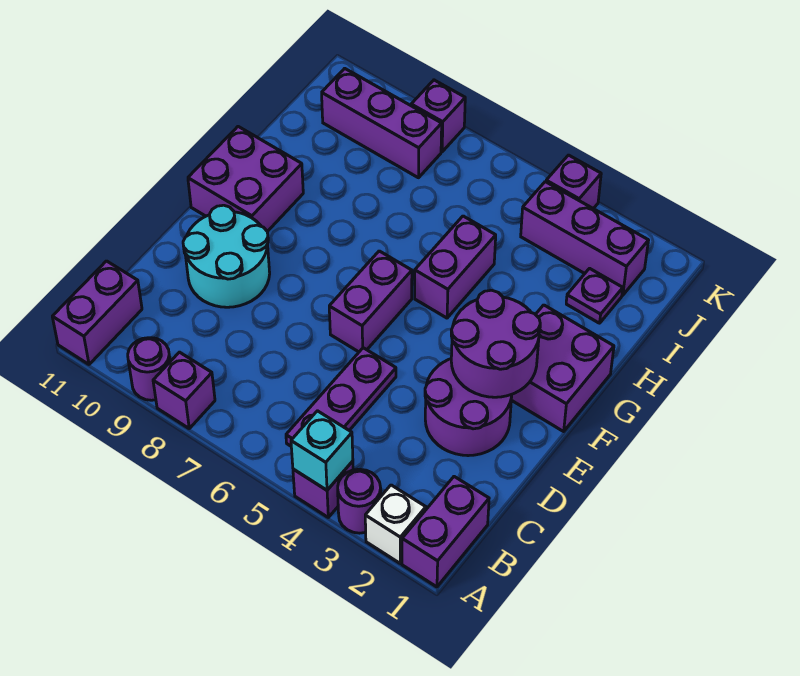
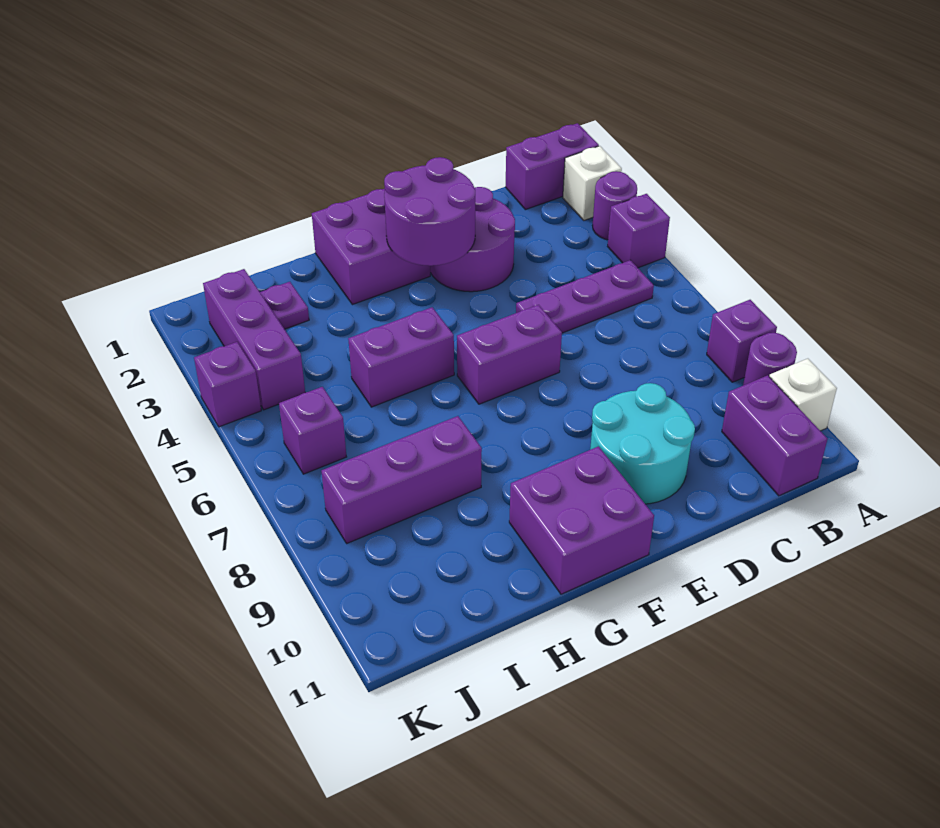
cyan brick A4 level 2 -> none
none -> white brick A10 level 1
purple brick A11:B11 level 1 -> purple brick B10:B11 level 1
purple brick J8:J10 level 1 -> purple brick H8:J8 level 1
purple brick K8 level 1 -> purple brick J6 level 1

